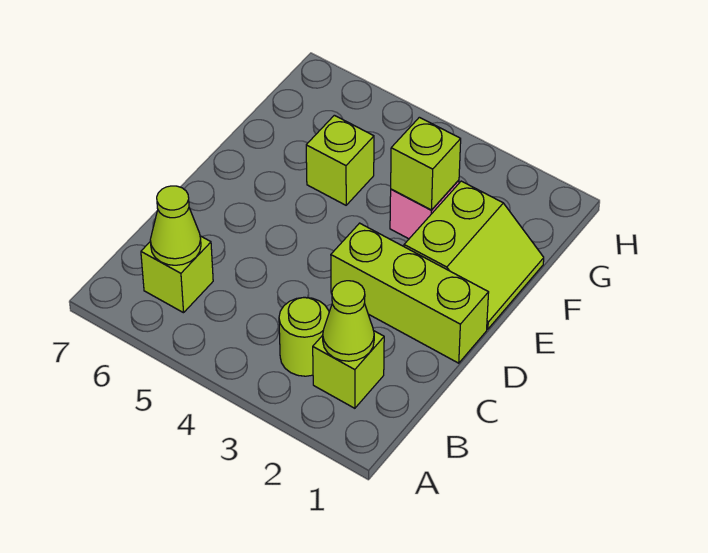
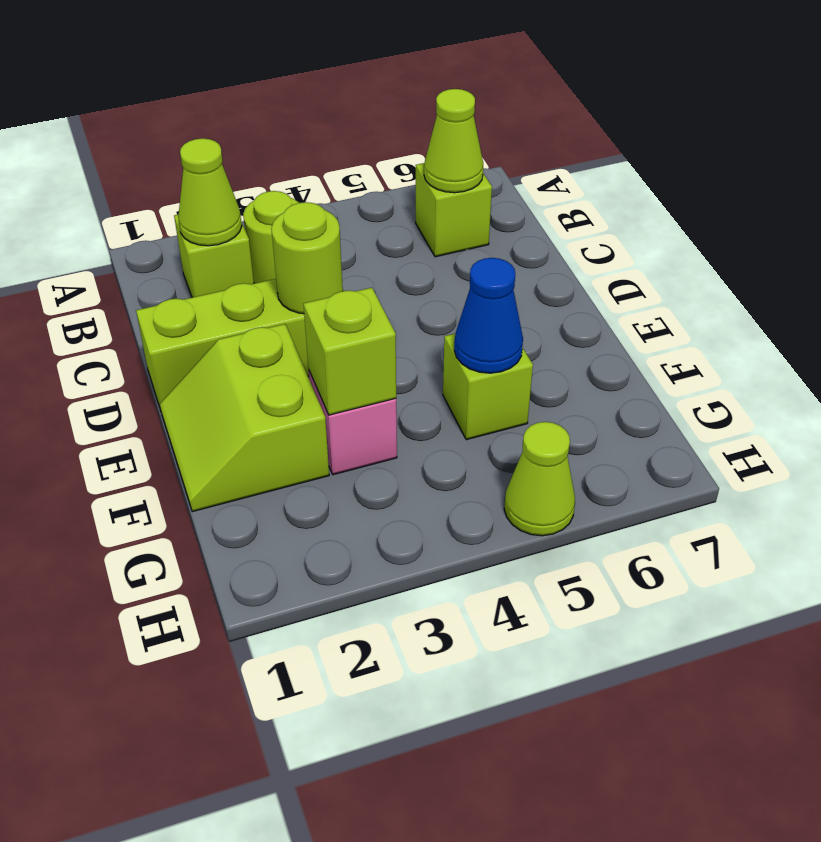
none -> lime round brick D3 level 2
none -> blue cone F5 level 2
none -> lime cone H5 level 1

